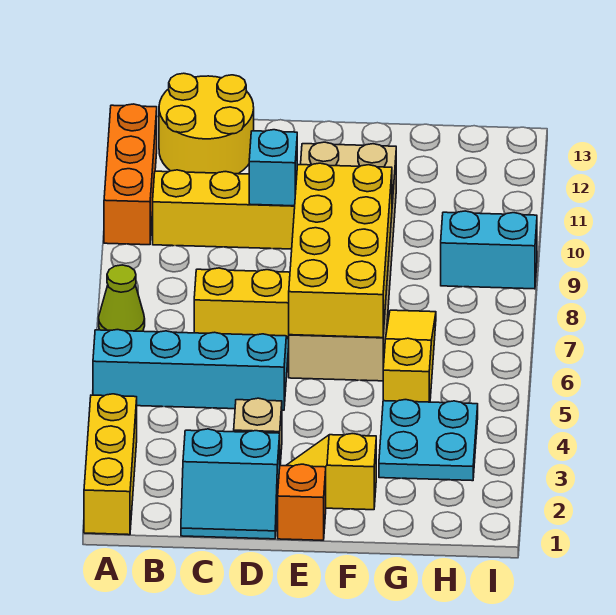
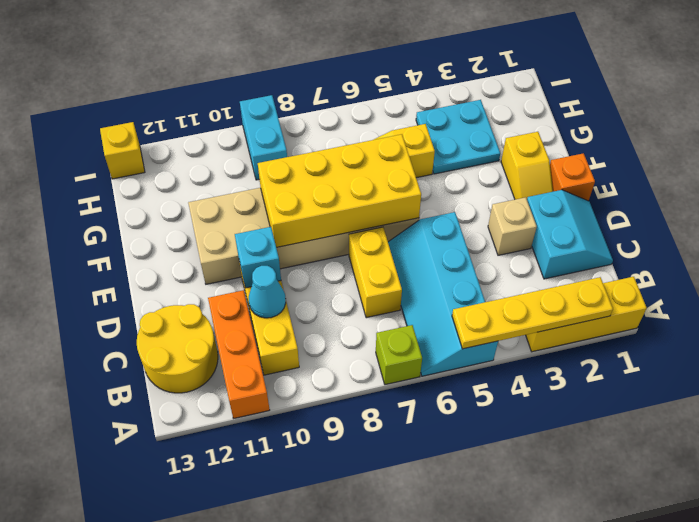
none -> yellow plate A2:A5 level 2
lime cone A7 level 1 -> lime brick A7 level 1
orange brick A10:A12 level 1 -> orange brick A11:C11 level 1
none -> cyan cone C10 level 2
none -> yellow brick I13 level 1

